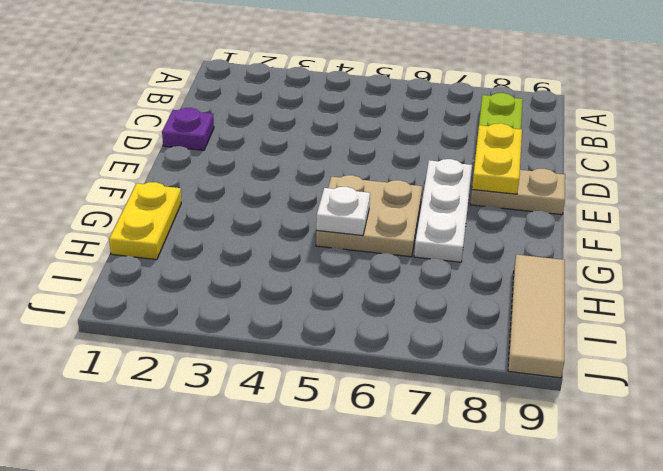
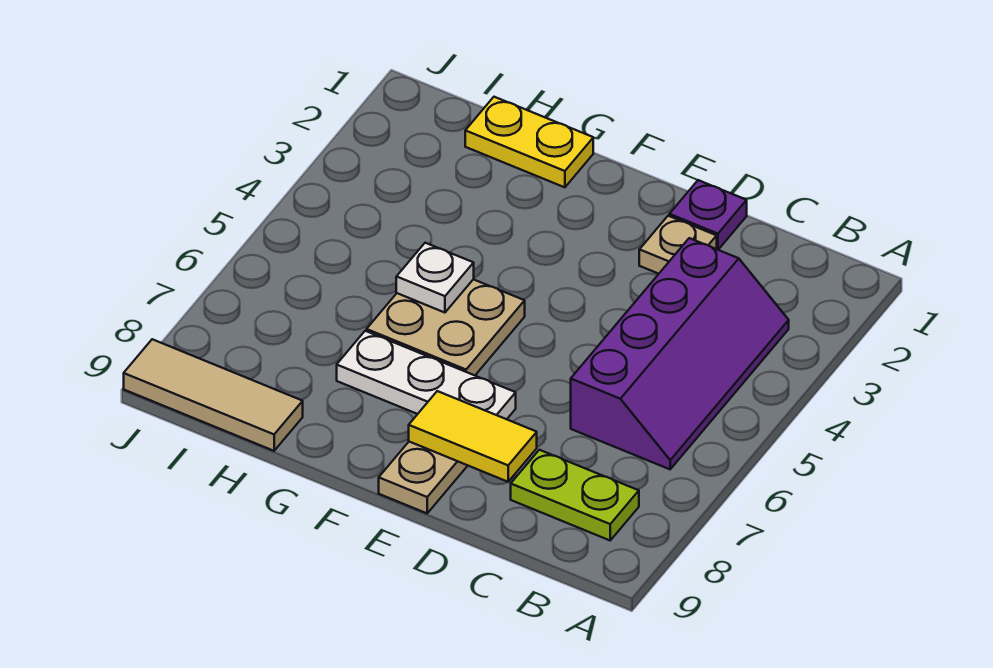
none -> purple slope B3:C6 level 1 top C
none -> tan plate D2 level 1
yellow plate D8:E8 level 2 -> yellow tile D8:E8 level 2

